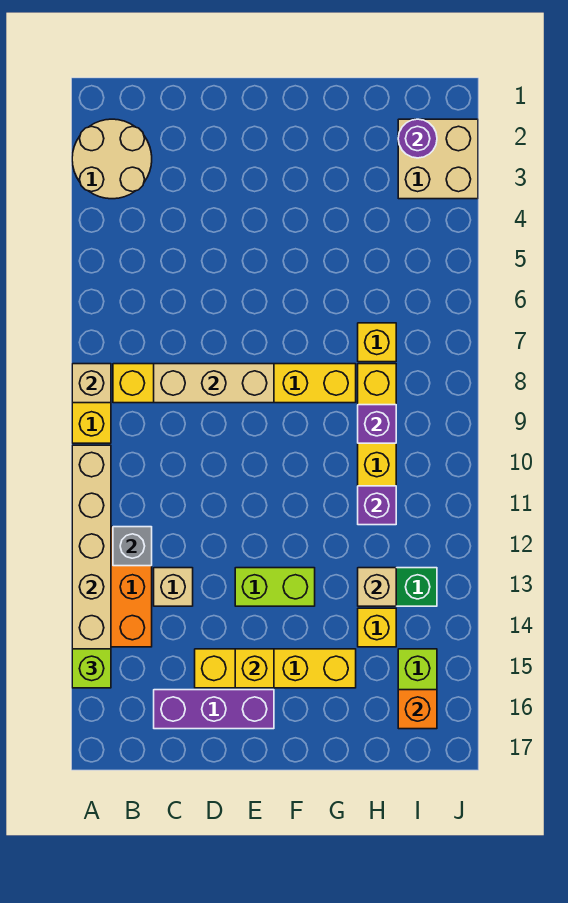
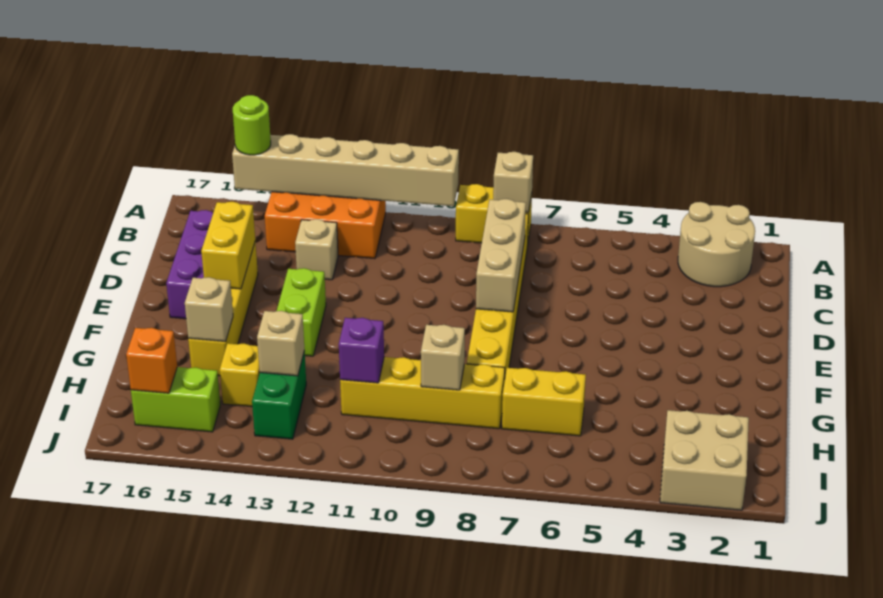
lime brick A15 level 3 -> lime round brick A15 level 3
grey brick B12 level 2 -> none
yellow brick E15 level 2 -> yellow brick D15:E15 level 2
none -> tan brick G15 level 2
yellow brick H7 level 1 -> yellow brick H6:H7 level 1
purple brick H9 level 2 -> tan brick H9 level 2
purple round brick I2 level 2 -> none

